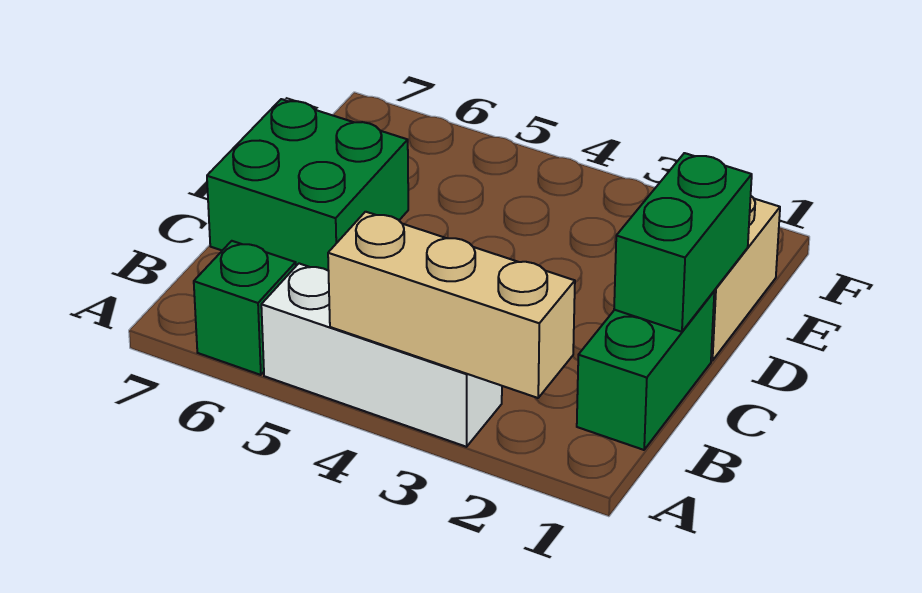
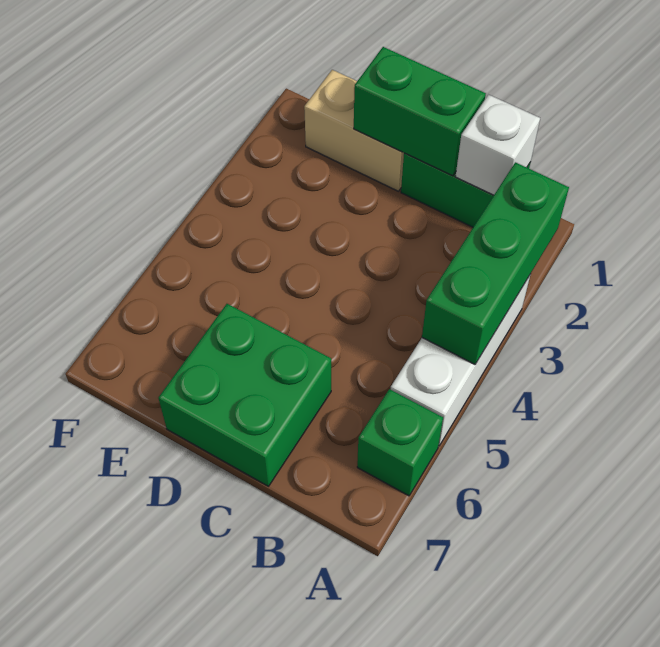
tan brick A2:A4 level 2 -> green brick A2:A4 level 2
none -> white brick B1 level 2

